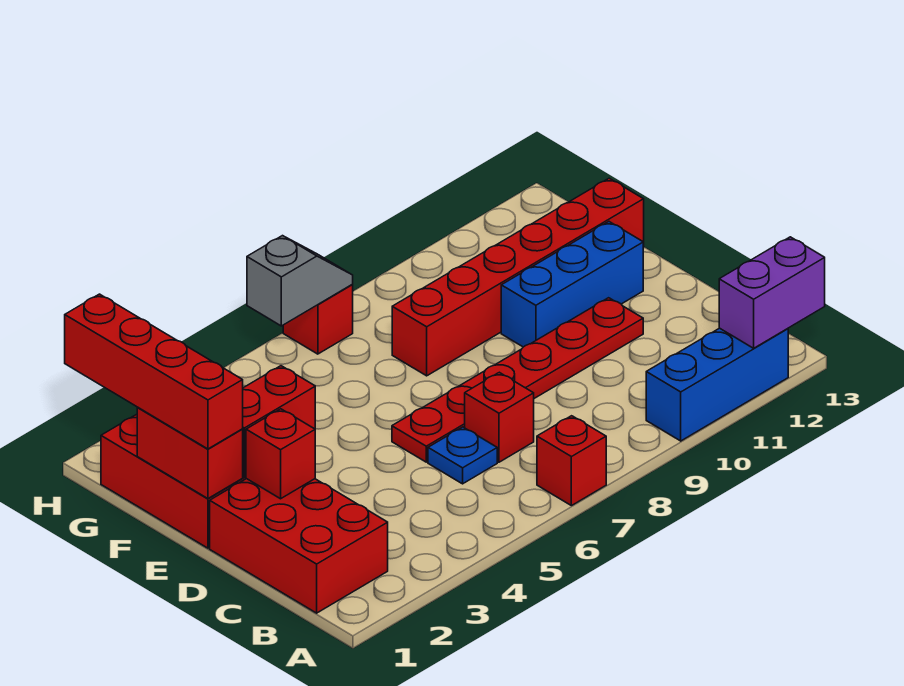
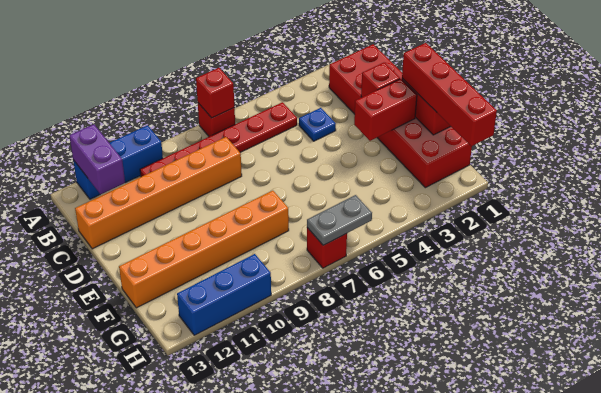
purple brick A12:A13 level 2 -> purple brick A12:B12 level 2
blue plate C6 level 1 -> blue plate C4 level 1
red brick C7 level 1 -> red brick A7 level 2
none -> orange brick C8:C13 level 1
red plate D6:D11 level 1 -> red plate B5:B10 level 1
blue brick E10:E12 level 1 -> blue brick H10:H12 level 1
red brick F8:F13 level 1 -> orange brick F8:F13 level 1
grey slope H6:H7 level 2 top 6 -> grey plate H6:H7 level 2

